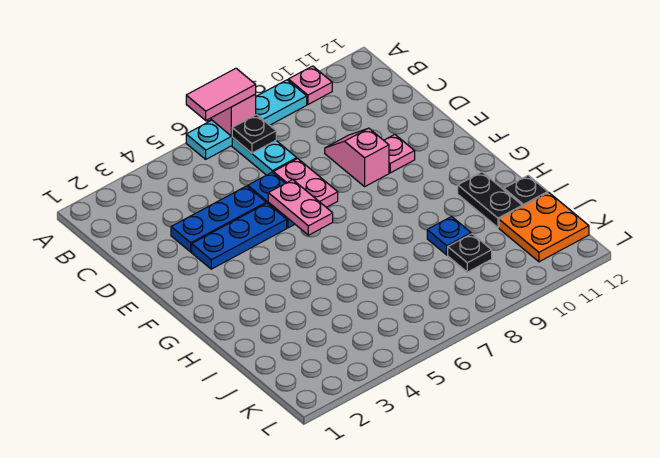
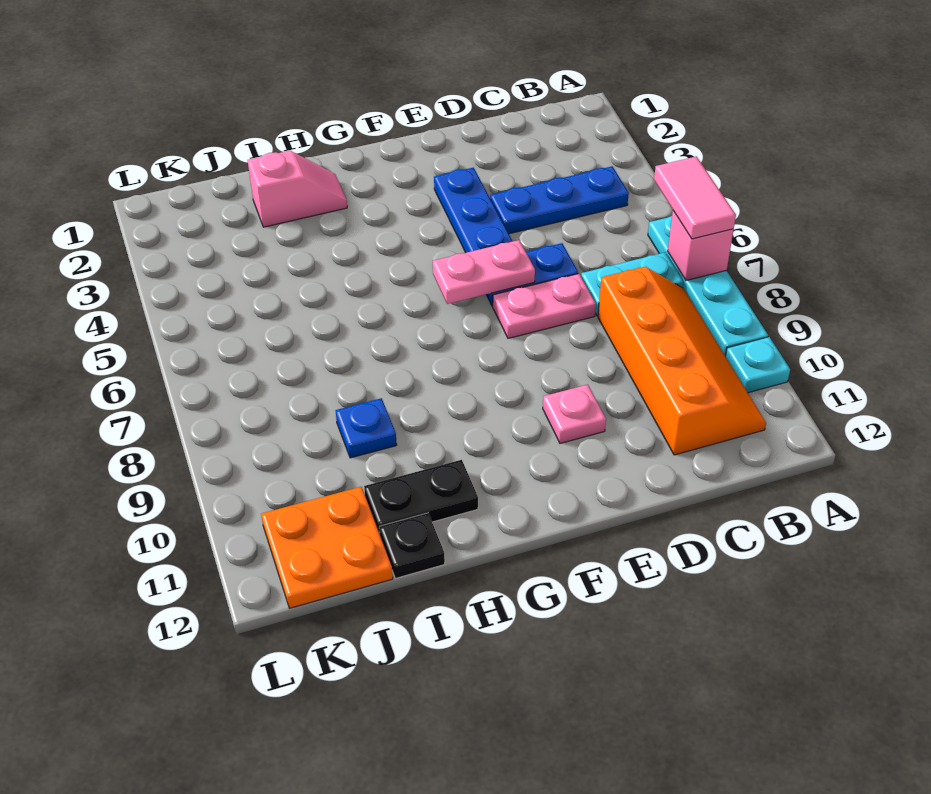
pink plate A10 level 1 -> cyan plate A10 level 1
black plate B7 level 2 -> none
none -> orange slope B8:C11 level 1 top C
blue plate D3:D5 level 1 -> blue plate B4:D4 level 1
pink slope D9:E9 level 1 top E -> pink slope H2:I2 level 1 top I
black plate J9 level 1 -> none

